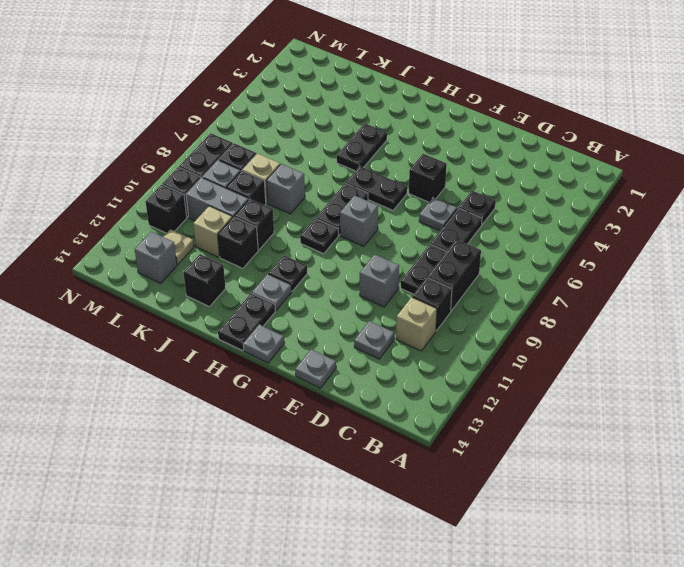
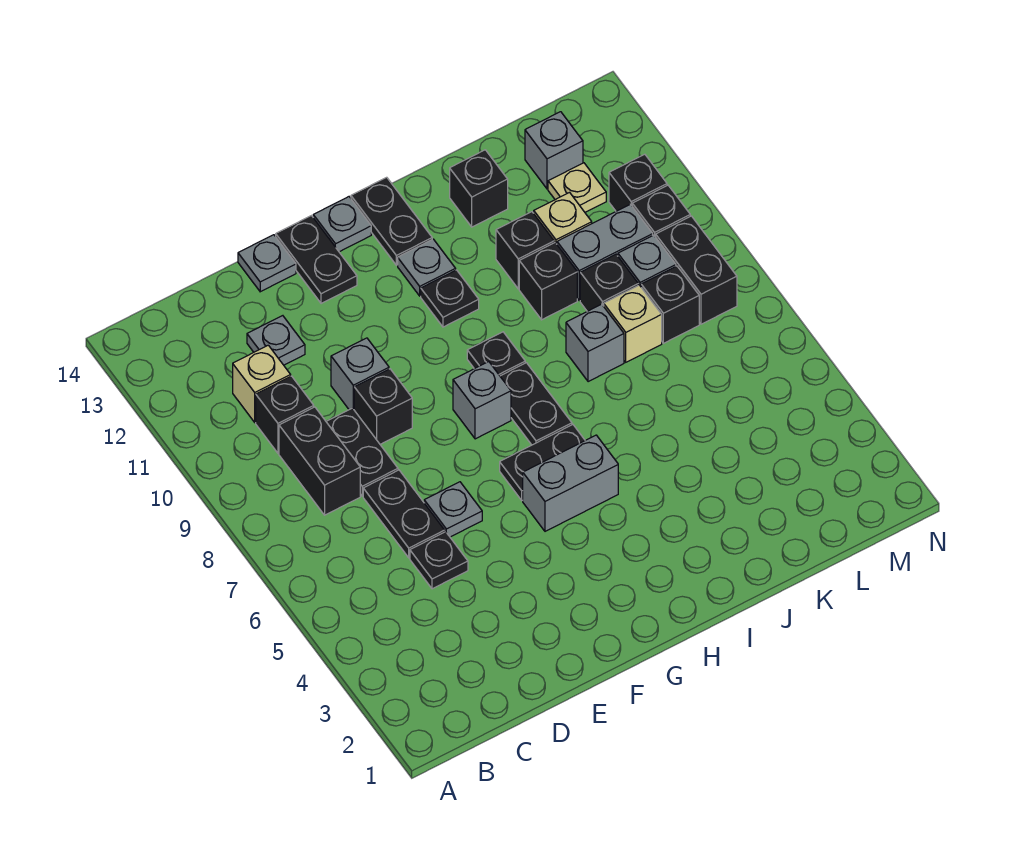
black brick F5 level 1 -> black brick E9 level 1
none -> grey brick G5:H5 level 1
black plate I4:I5 level 1 -> black plate F13:F14 level 1

